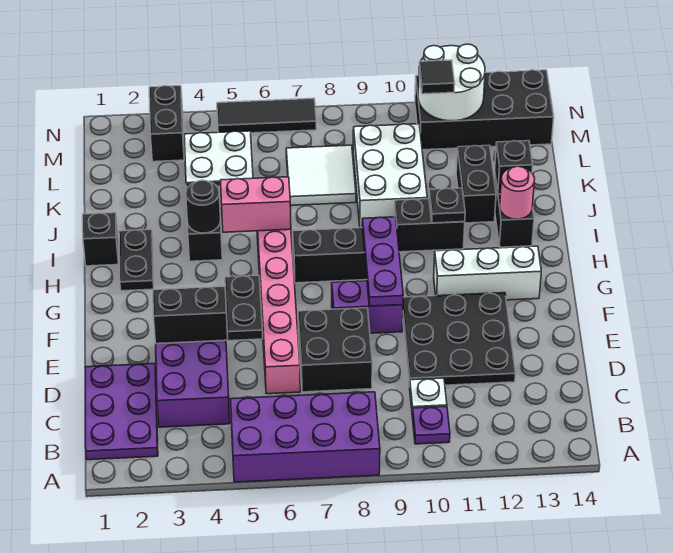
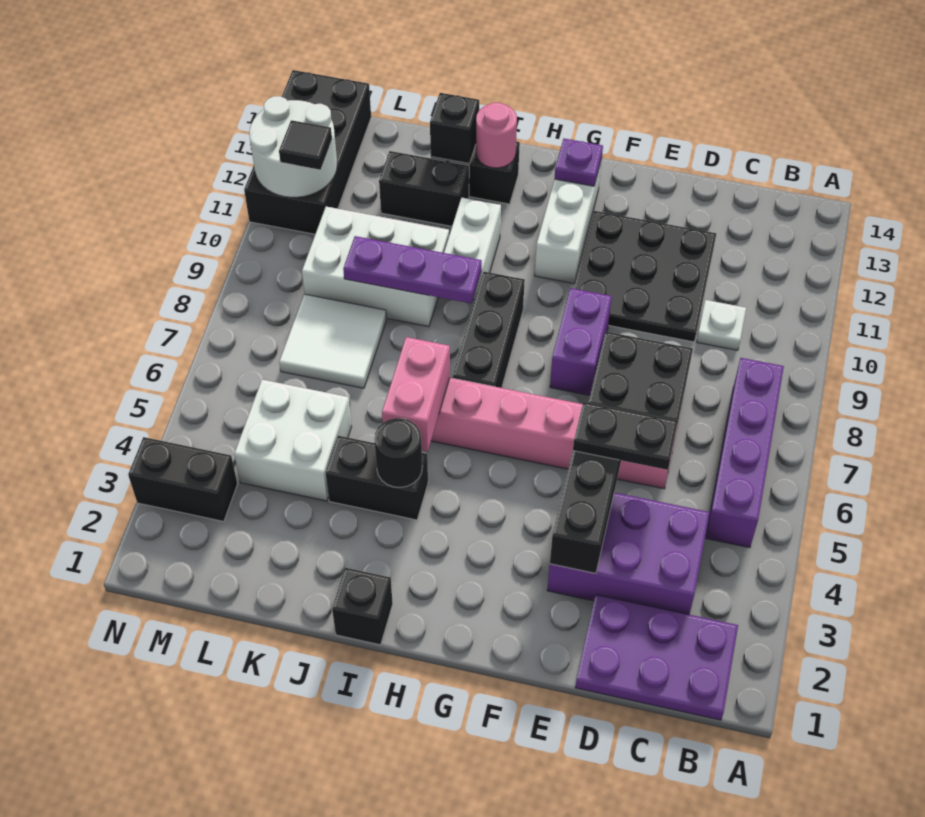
purple brick A5:B8 level 1 -> purple brick B5:B8 level 1
purple plate B10 level 1 -> purple plate G13 level 2
purple plate F9:H9 level 2 -> purple plate I9:K9 level 2
black plate H2:I2 level 1 -> none
black brick I10:I11 level 1 -> white brick I10:I11 level 1
black plate I11 level 2 -> none
black tile N5:N7 level 1 -> none

